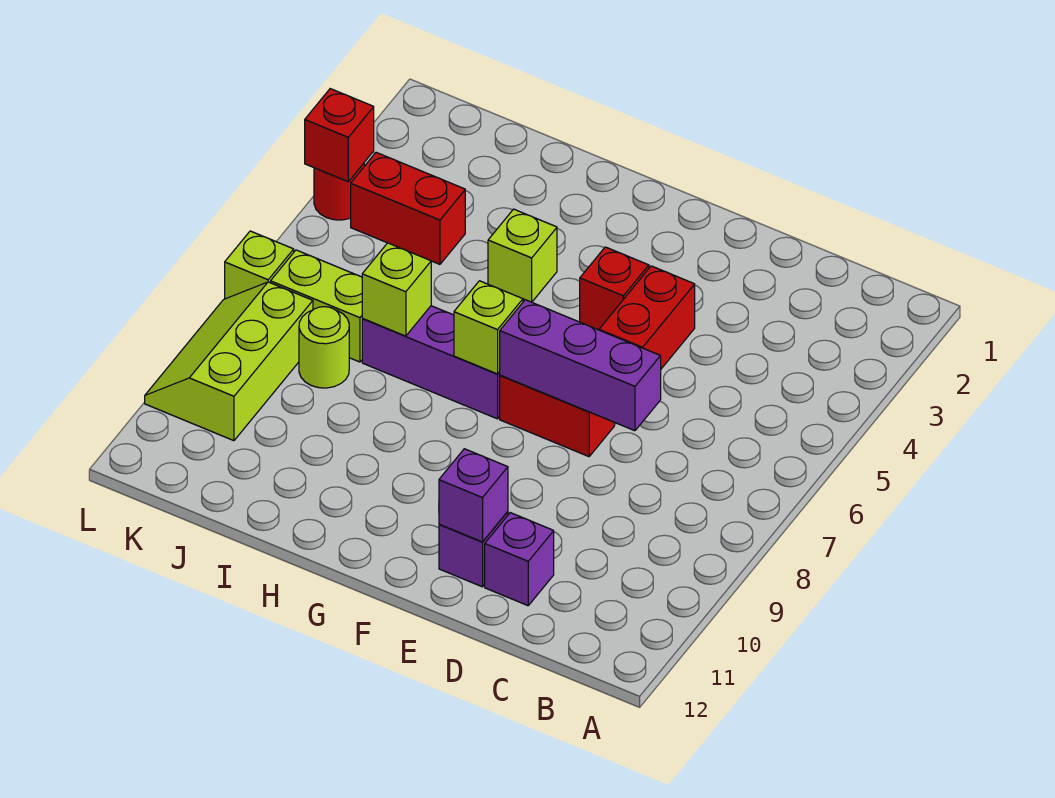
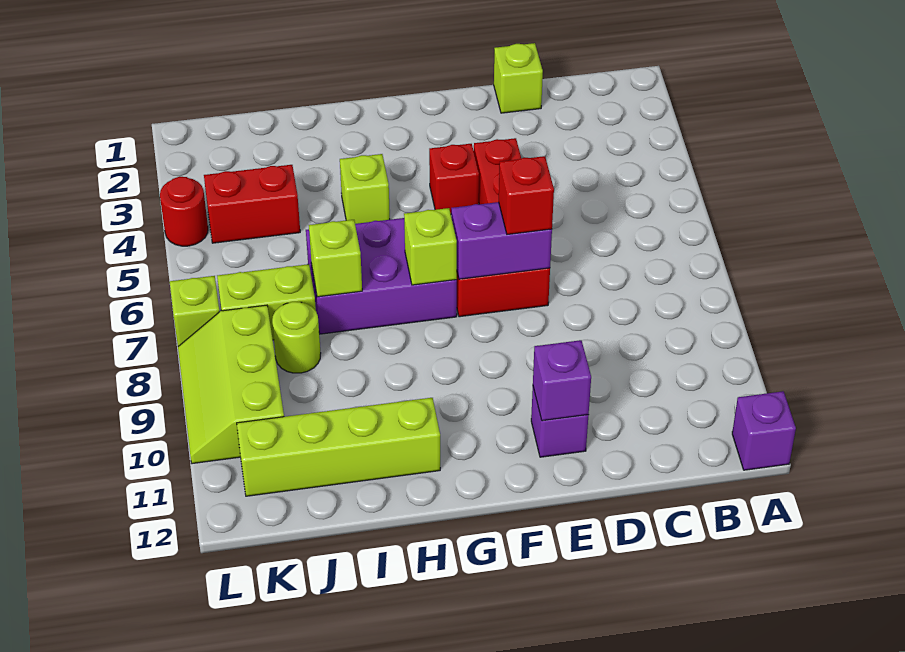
none -> lime brick D1 level 1
purple brick D7:F7 level 2 -> purple brick E7:F7 level 2
purple brick D11 level 1 -> purple brick A12 level 1
purple brick G7:I7 level 1 -> purple brick G6:I7 level 1
none -> lime brick H11:K11 level 1
red brick L4 level 2 -> red brick E7 level 3

